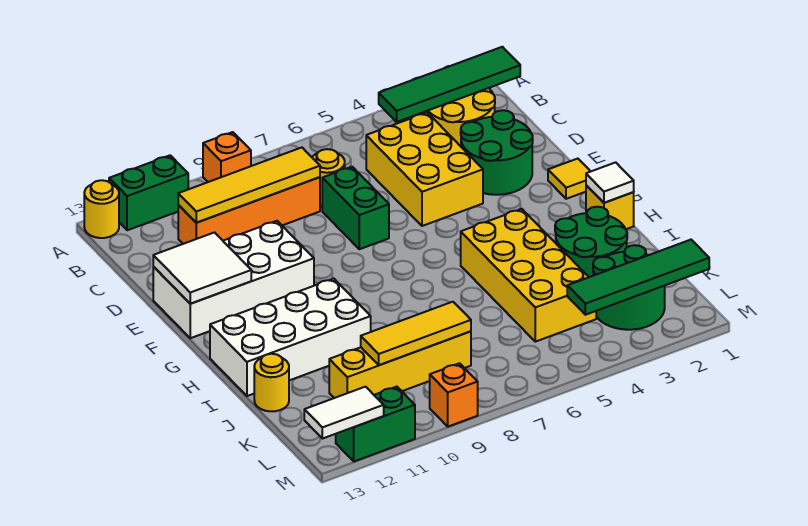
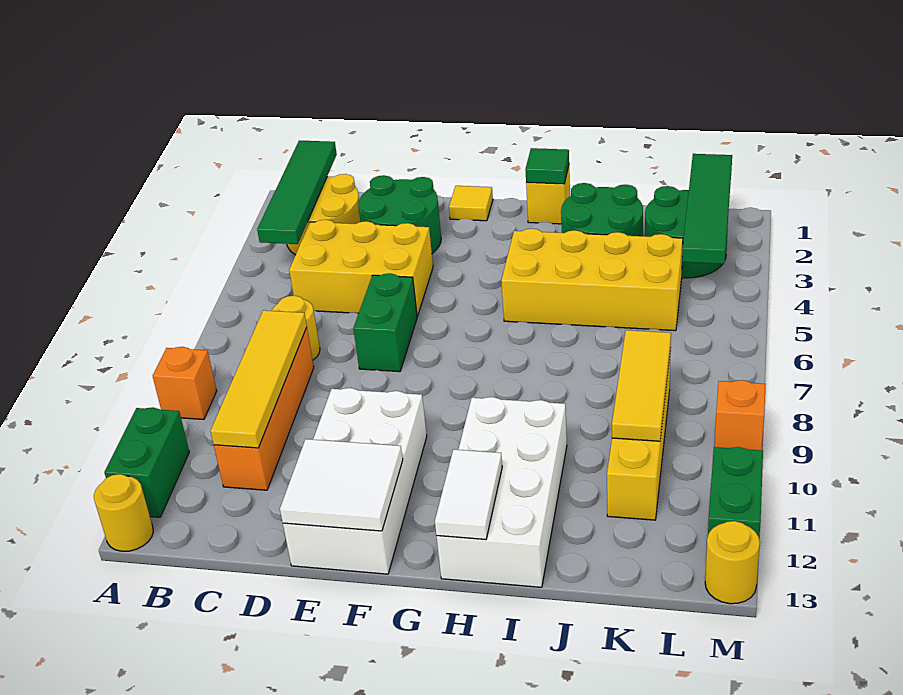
green brick D7:E7 level 1 -> green brick E6:E7 level 1
white tile H1 level 2 -> green tile H1 level 2
yellow round brick J13 level 1 -> yellow round brick M13 level 1
white tile M12:M13 level 2 -> white tile H12:H13 level 2

